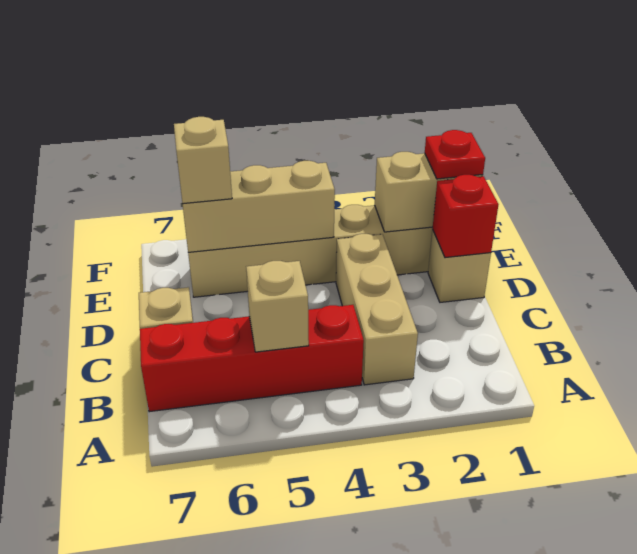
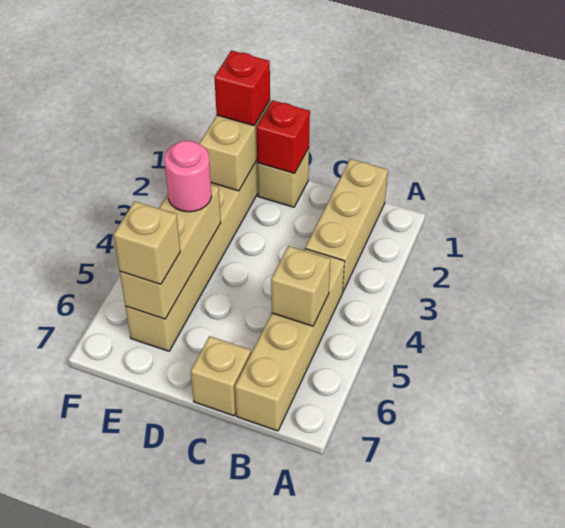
tan brick B3:D3 level 1 -> tan brick B1:B3 level 1
red brick B4:B7 level 1 -> tan brick B4:B7 level 1
red plate E1 level 3 -> red brick E1 level 3
none -> pink round brick E4 level 3

